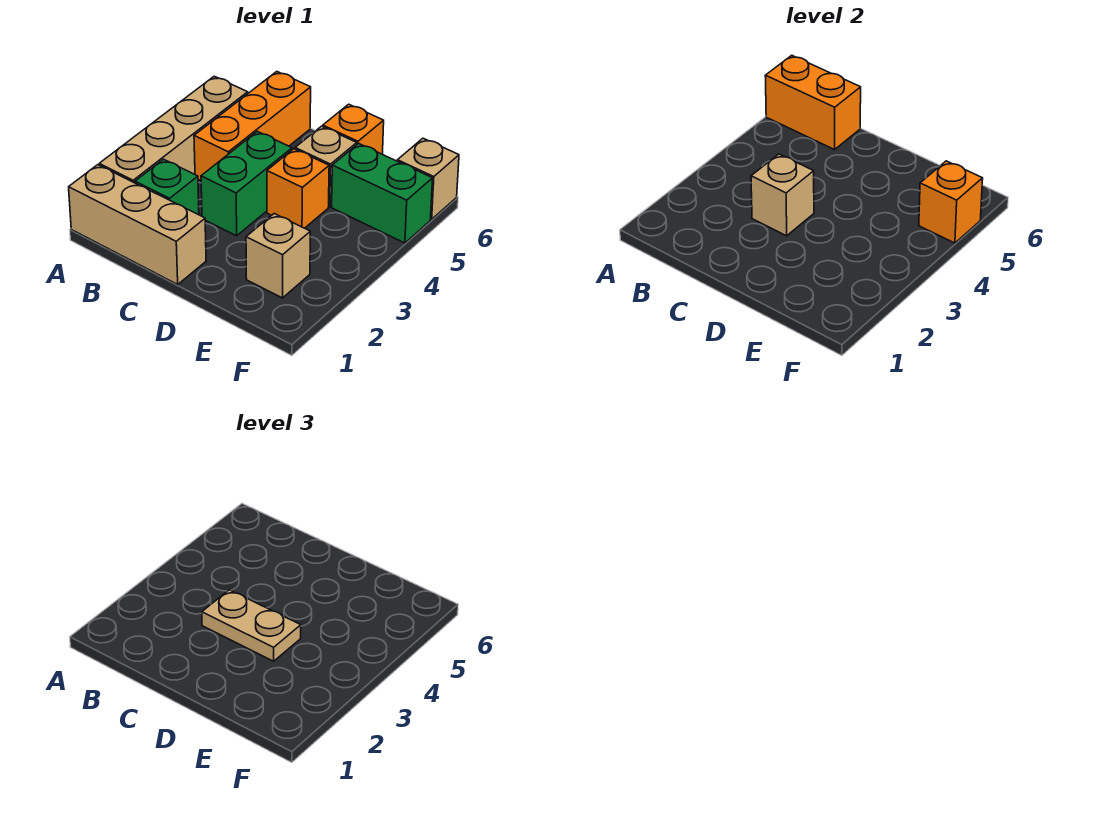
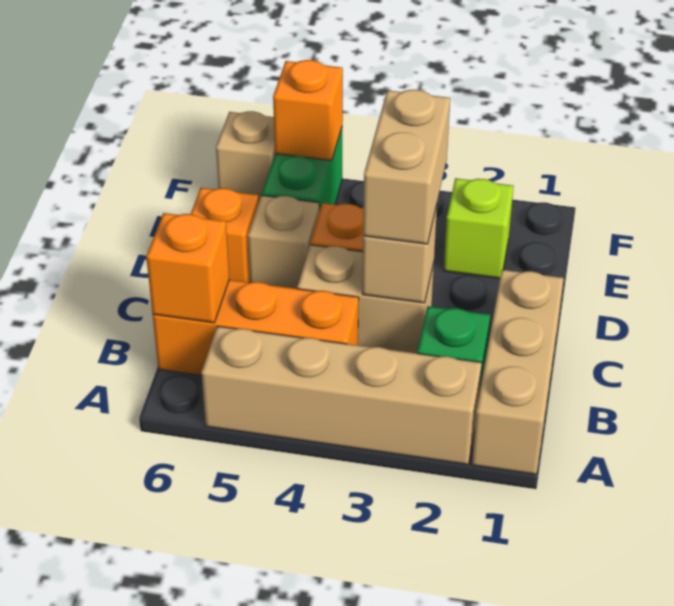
orange brick A6:B6 level 2 -> orange brick B6 level 2
green brick C3:C4 level 1 -> tan brick C3:C4 level 1
tan plate C3:D3 level 3 -> tan brick C3:D3 level 3
tan brick E2 level 1 -> lime brick E2 level 1

